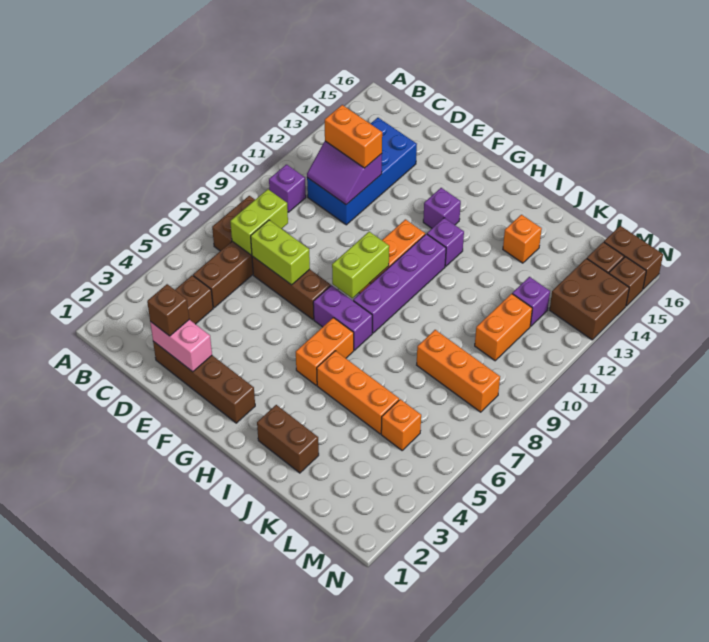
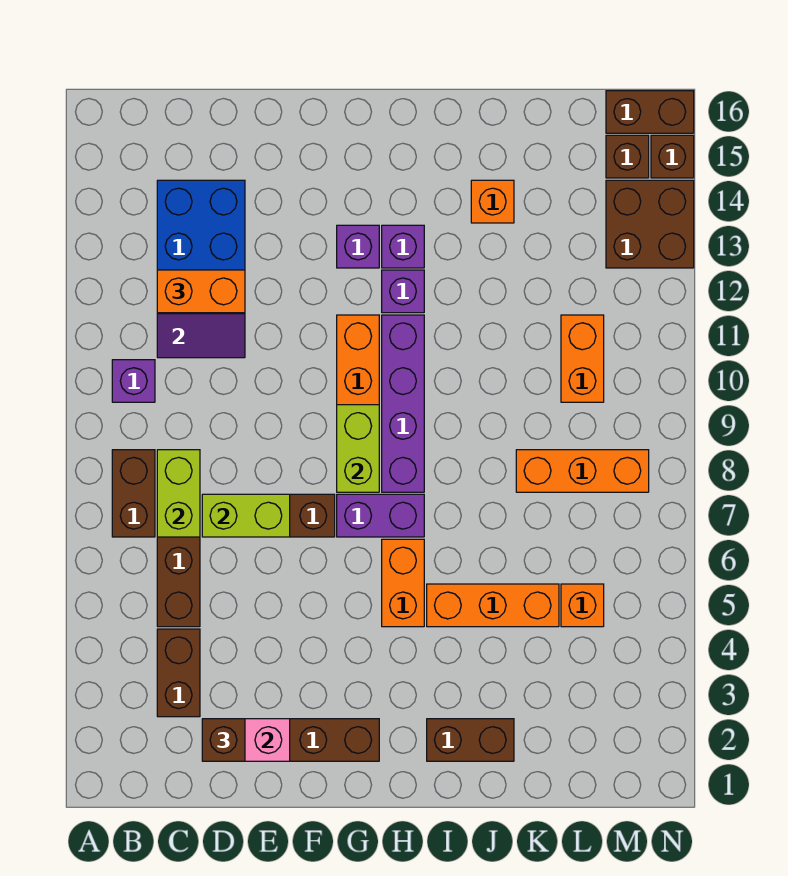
purple brick L12 level 1 -> purple brick H13 level 1

